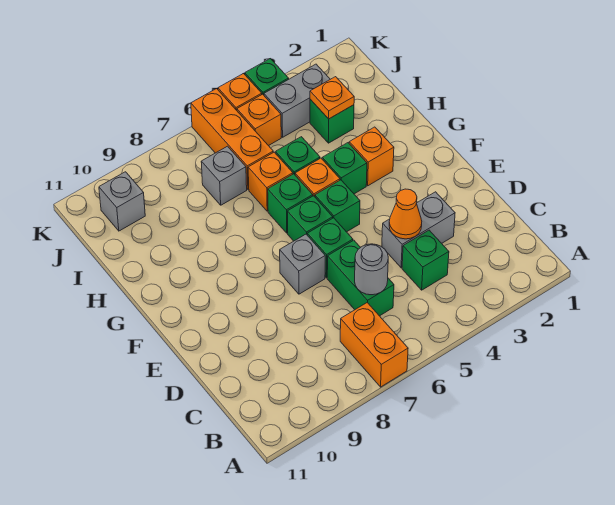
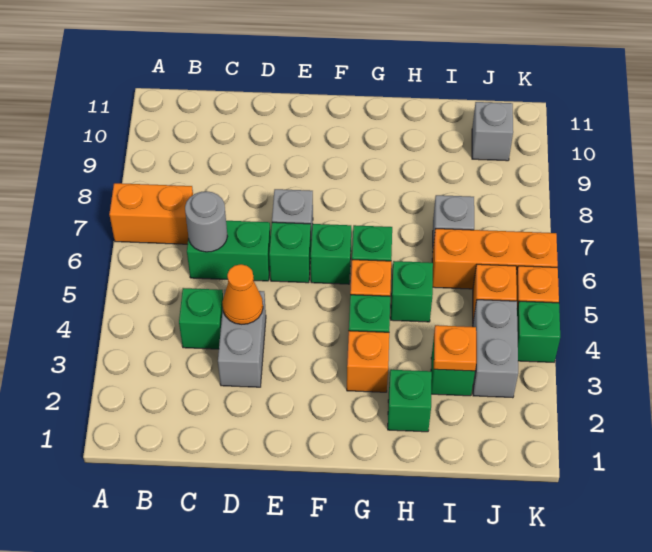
green brick F5 level 1 -> green brick H2 level 1
orange brick H6 level 1 -> none

